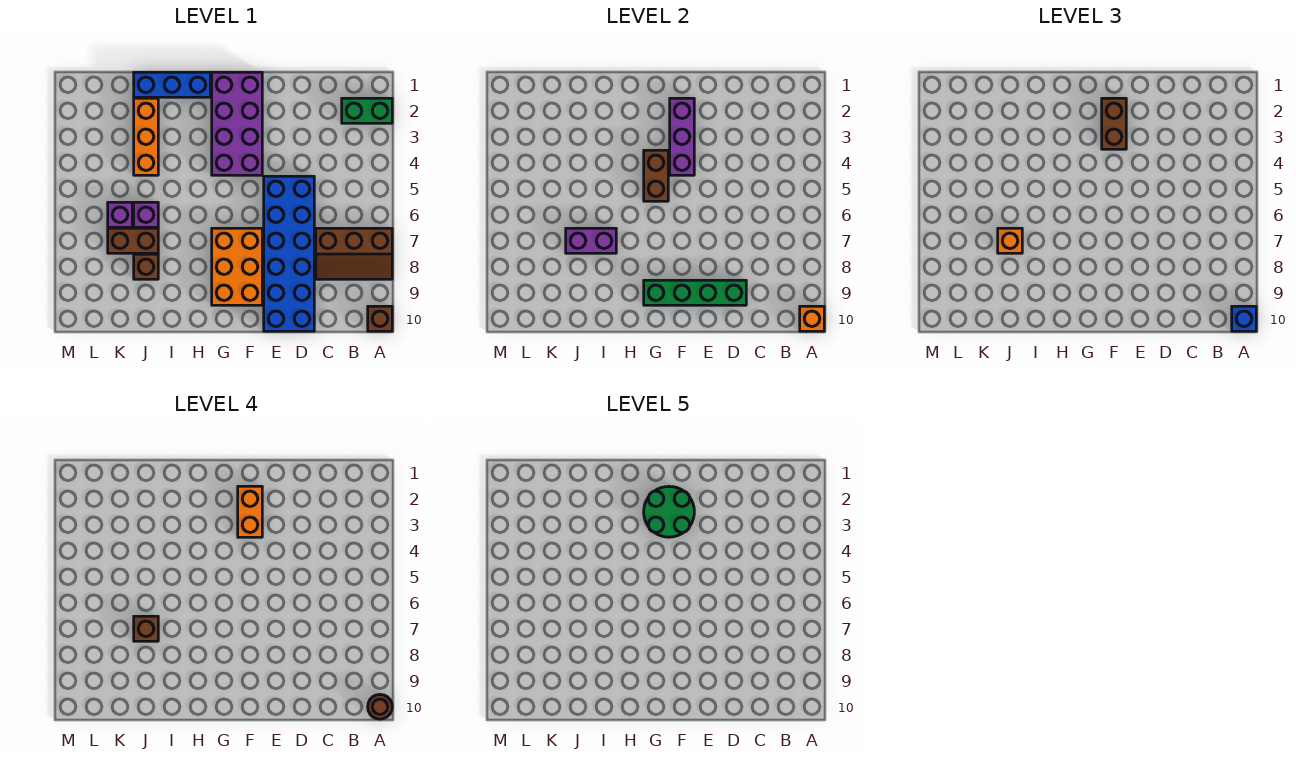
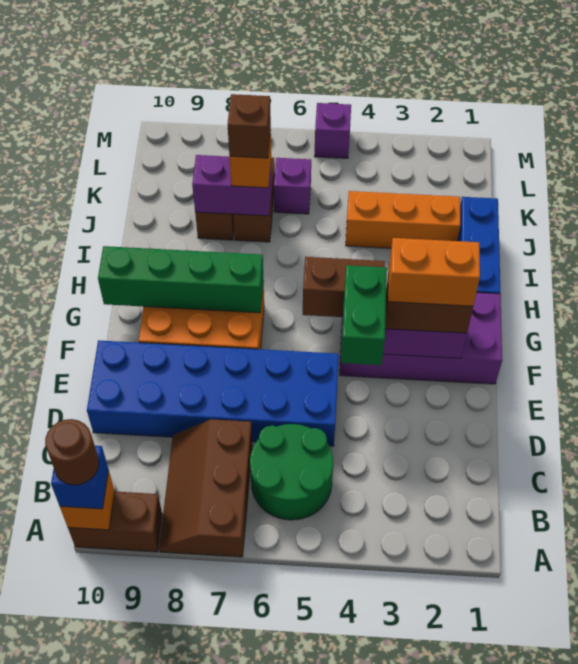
green brick A2:B2 level 1 -> green brick E4:F4 level 3
brown brick A10 level 1 -> brown brick A9:A10 level 1
green brick D9:G9 level 2 -> green brick G7:G10 level 2
green round brick F2:G3 level 5 -> green round brick B5:C6 level 1
purple brick I7:J7 level 2 -> purple brick J7:J8 level 2
purple brick J6 level 1 -> purple brick M5 level 1

